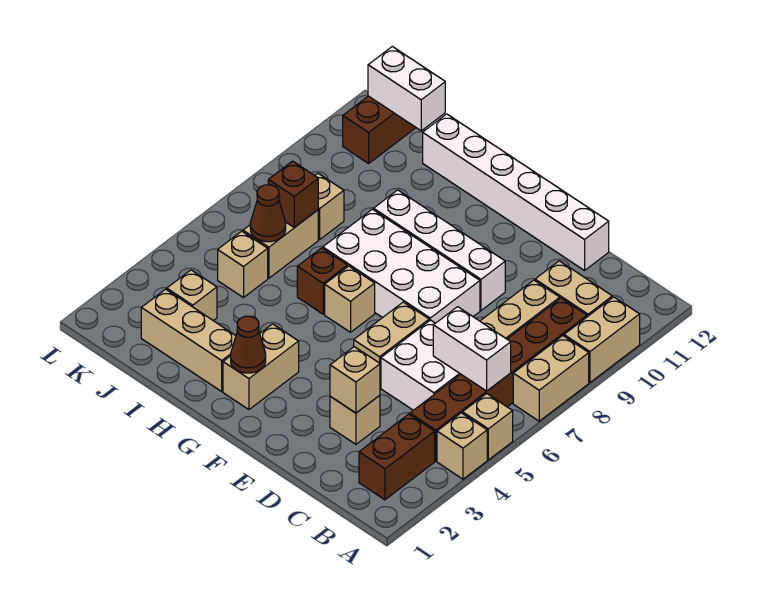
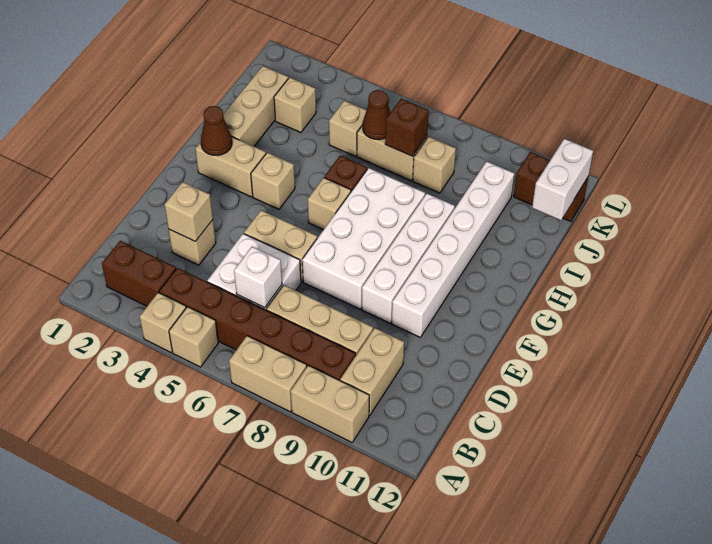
white brick B6:C6 level 2 -> white brick C6 level 2
white brick D12:I12 level 1 -> white brick E10:J10 level 1
none -> tan brick G4 level 1

